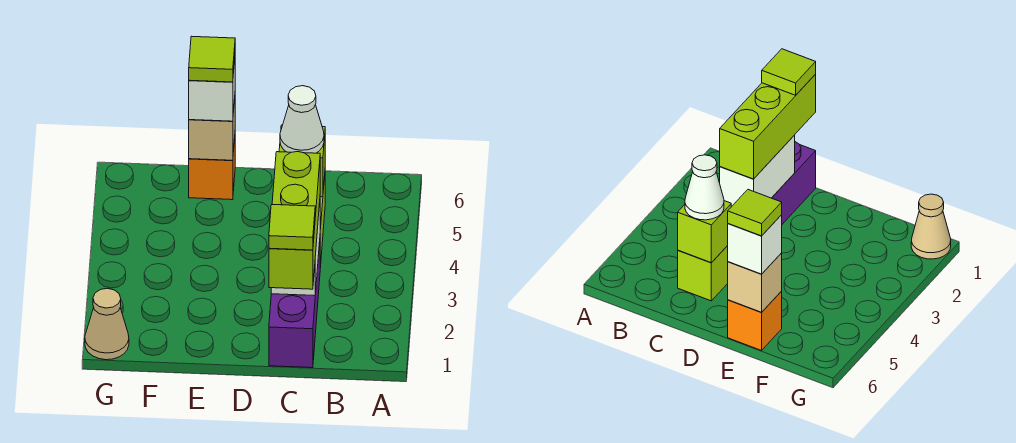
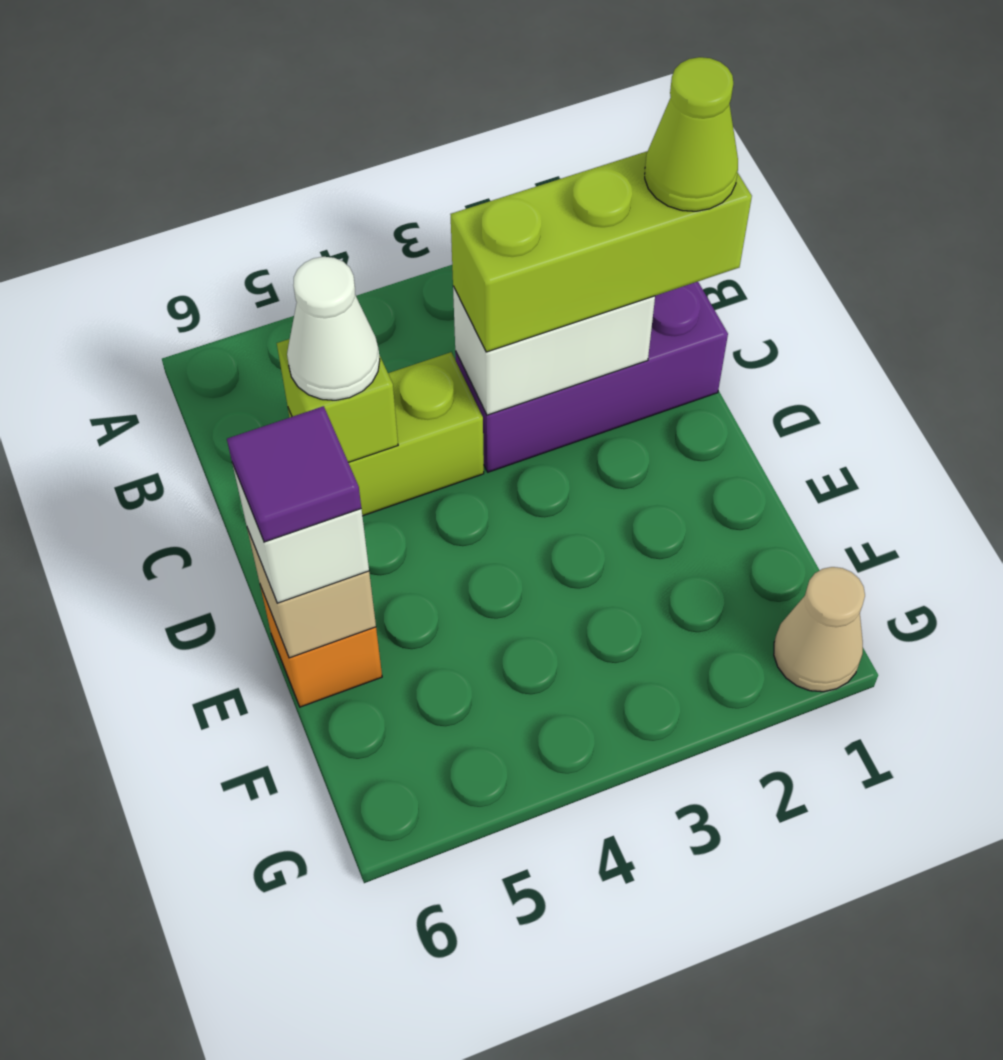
lime tile C1 level 4 -> lime cone C1 level 4
lime tile E6 level 4 -> purple tile E6 level 4

